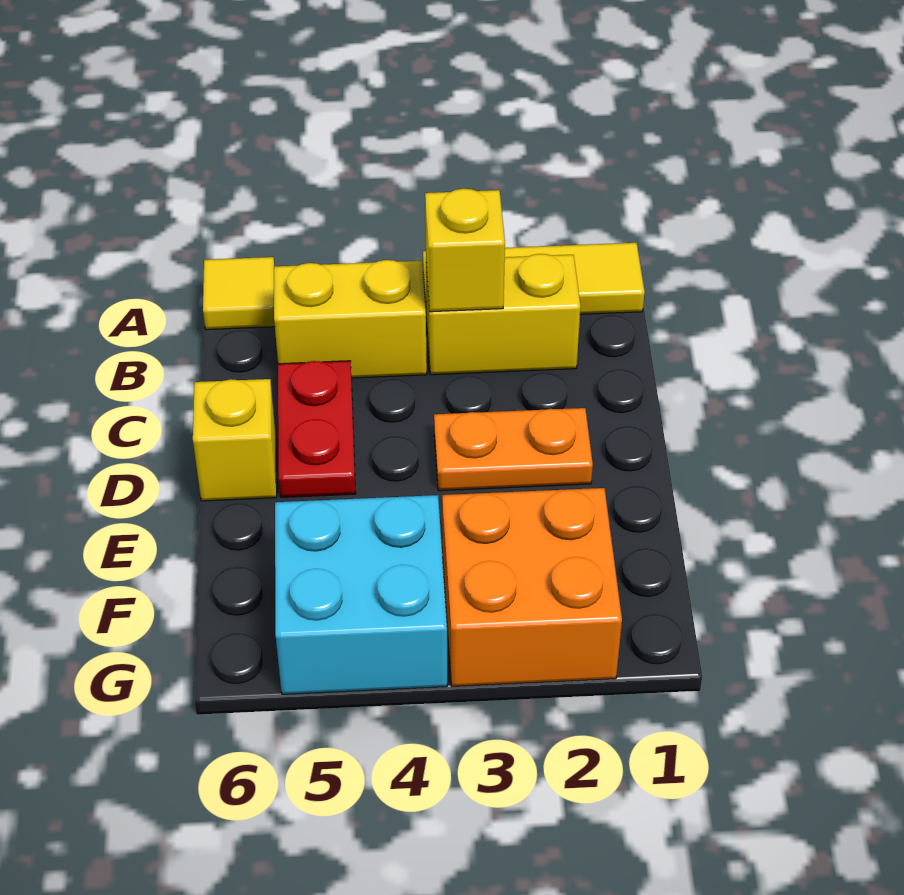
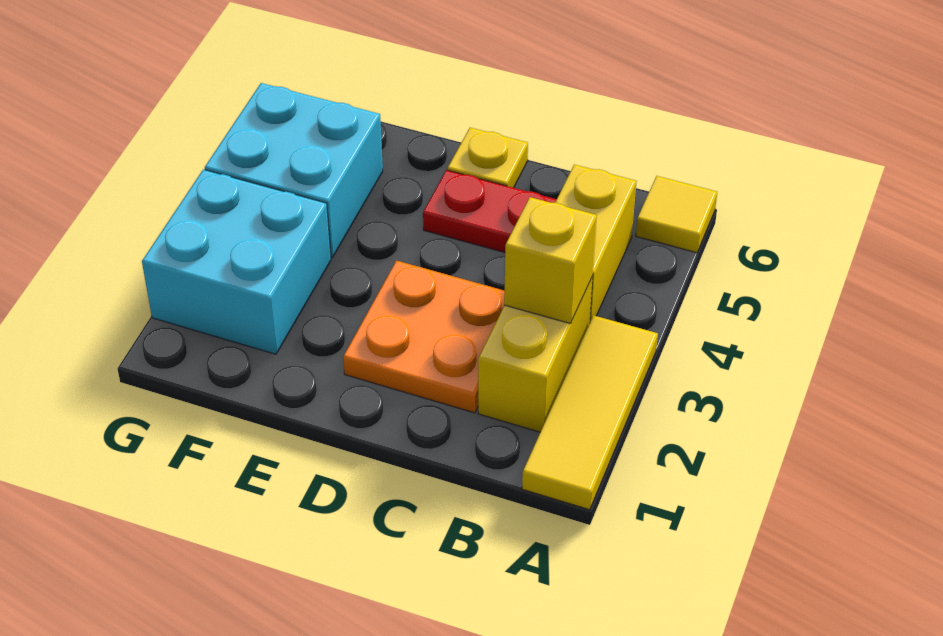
orange plate D2:D3 level 1 -> orange plate C2:D3 level 1
yellow brick D6 level 1 -> yellow plate D6 level 1
orange brick F2:G3 level 1 -> cyan brick F2:G3 level 1

